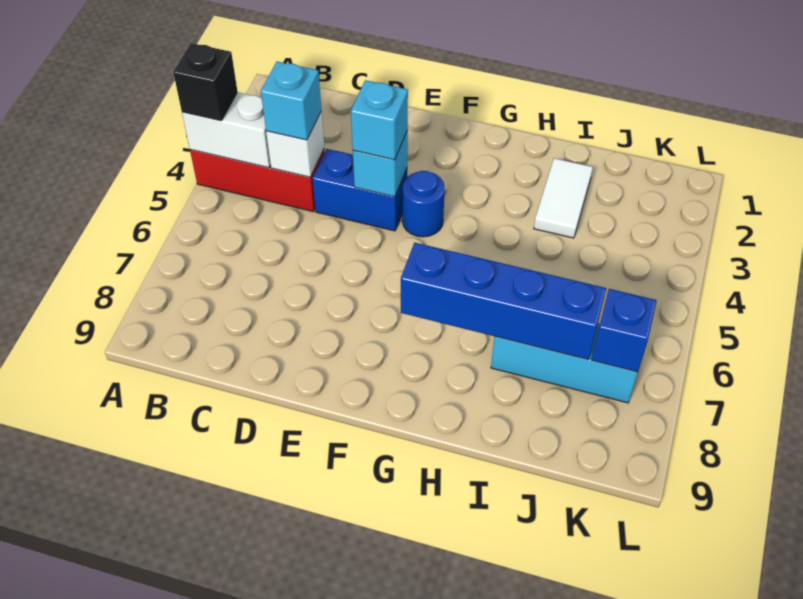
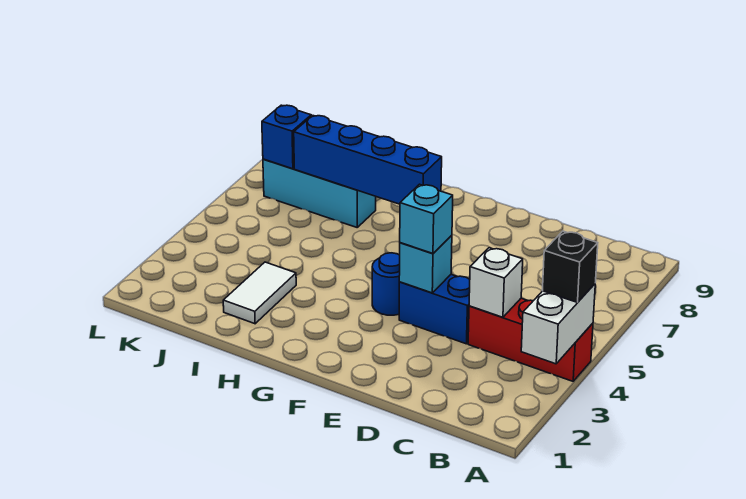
white brick A4:B4 level 2 -> white brick A3:A4 level 2
cyan brick C4 level 3 -> none

